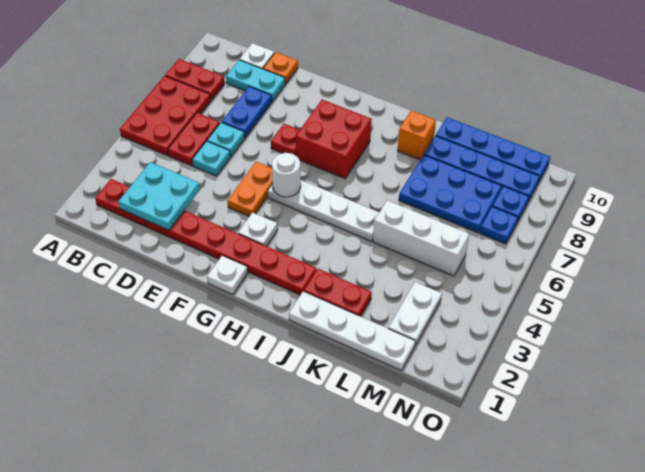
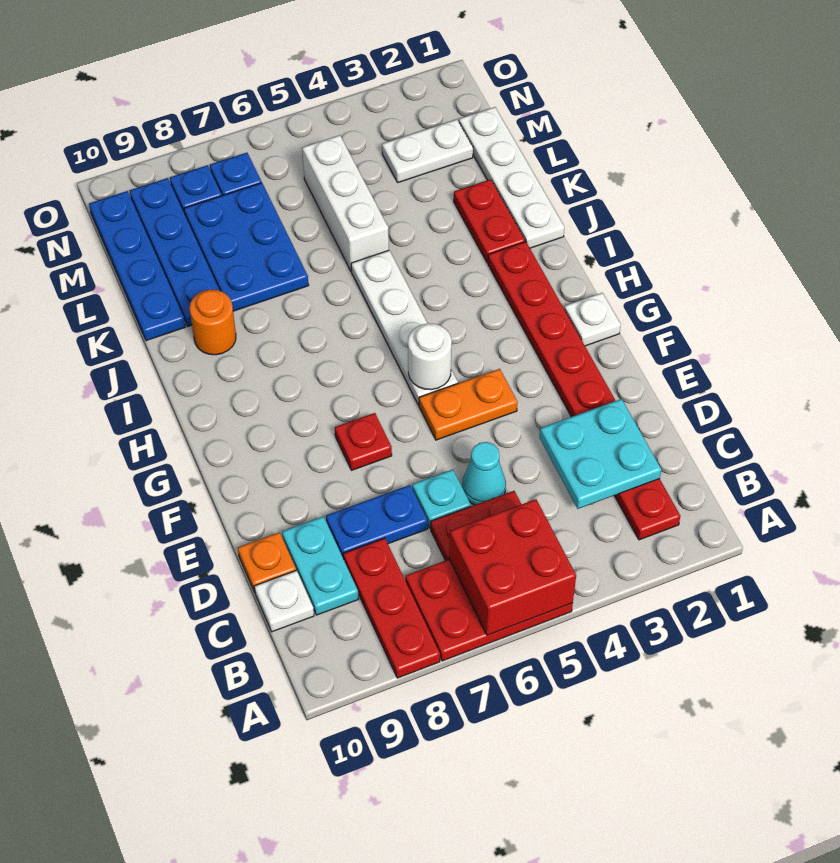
red plate A8:B8 level 1 -> red plate A8:C8 level 1
cyan plate D5 level 1 -> cyan cone D5 level 1
white plate G3 level 1 -> none
red brick G7:H8 level 1 -> red brick A5:B6 level 2
orange brick J9 level 1 -> orange round brick J9 level 1

